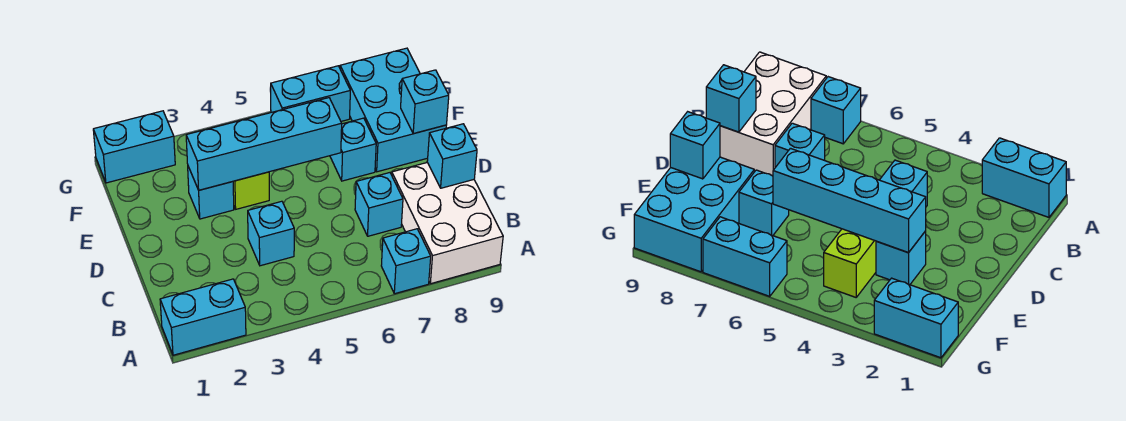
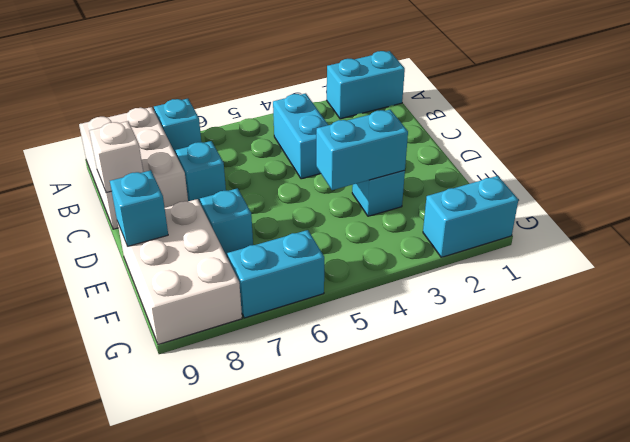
cyan brick C4 level 1 -> cyan brick B4:C4 level 1
cyan brick C9 level 2 -> white brick C9 level 2
cyan brick E3:E6 level 2 -> cyan brick E3:E4 level 2
lime brick E4:F4 level 1 -> none
cyan brick E8:G9 level 1 -> white brick E8:G9 level 1

